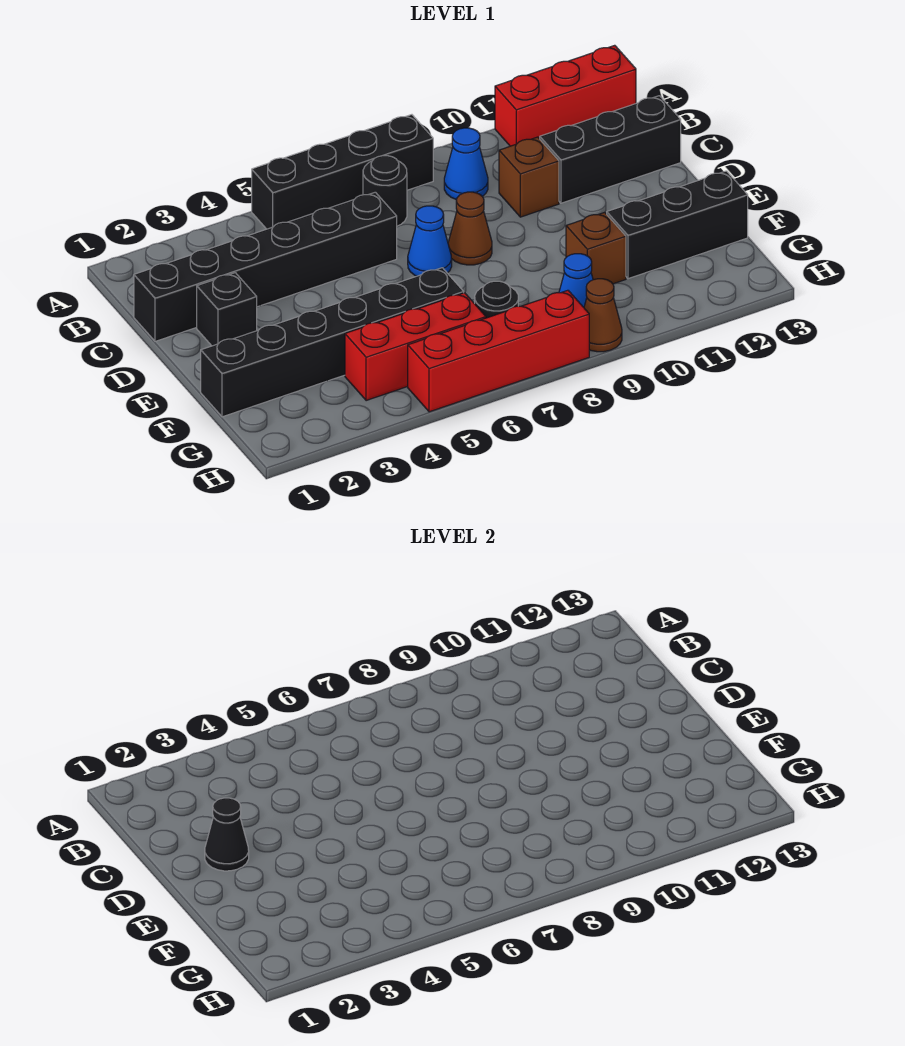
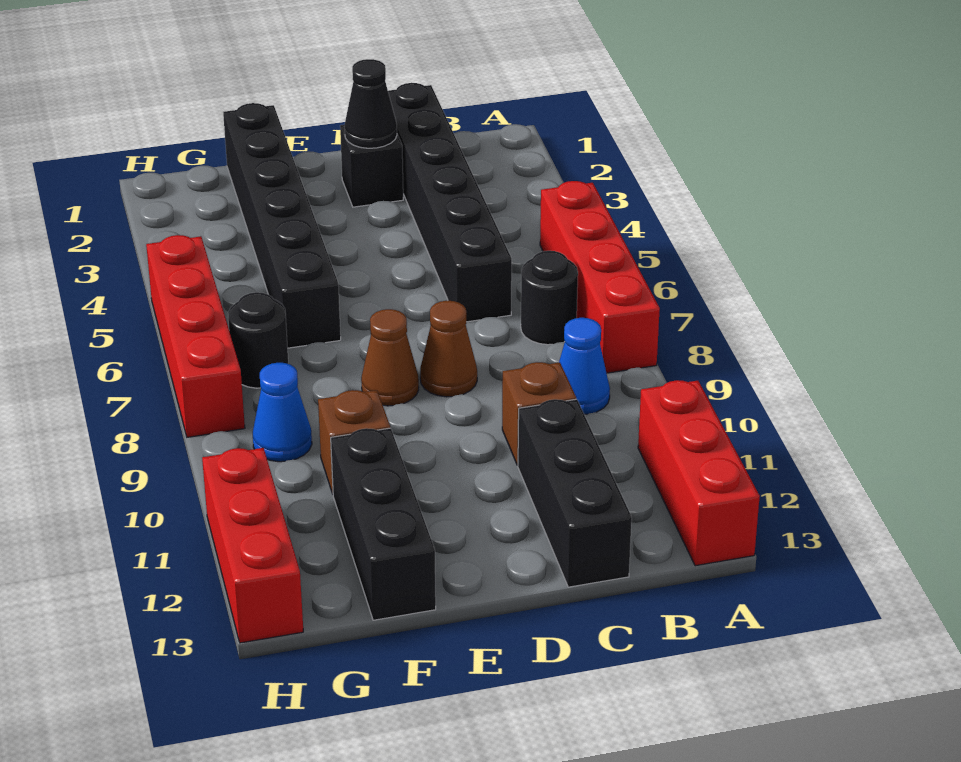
black brick A5:A8 level 1 -> red brick A5:A8 level 1
blue cone D7 level 1 -> none
red brick G4:G6 level 1 -> red brick H11:H13 level 1
brown cone H9 level 1 -> brown cone E8 level 1

